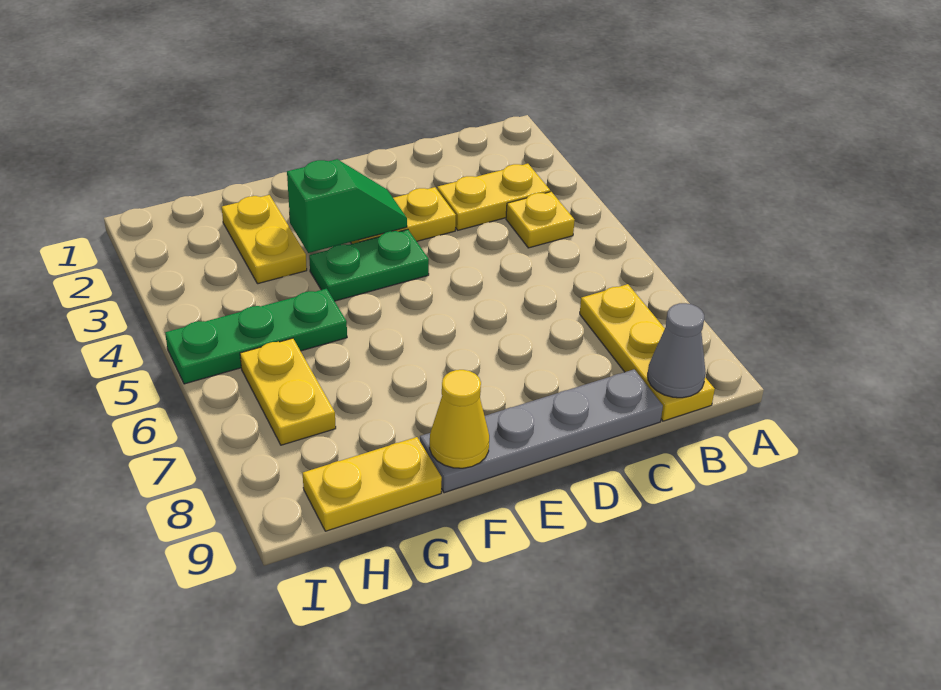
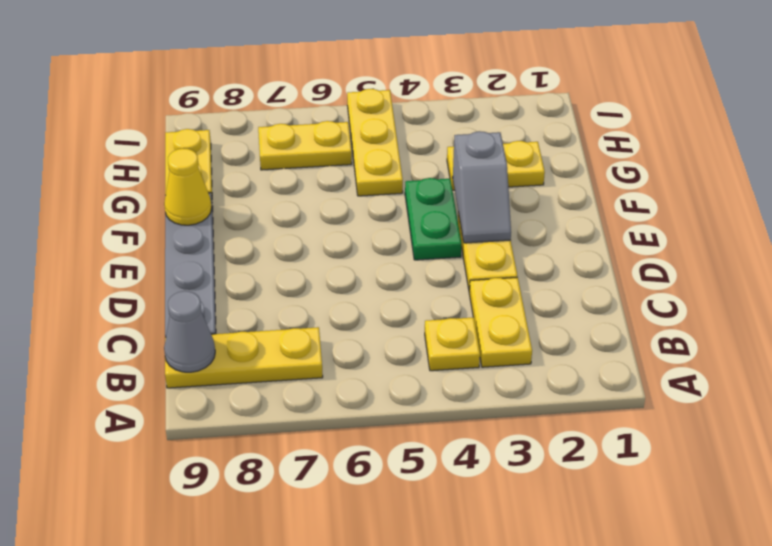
green slope E3:F3 level 2 top F -> grey slope E3:F3 level 2 top F
green plate G5:I5 level 1 -> yellow plate G5:I5 level 1

